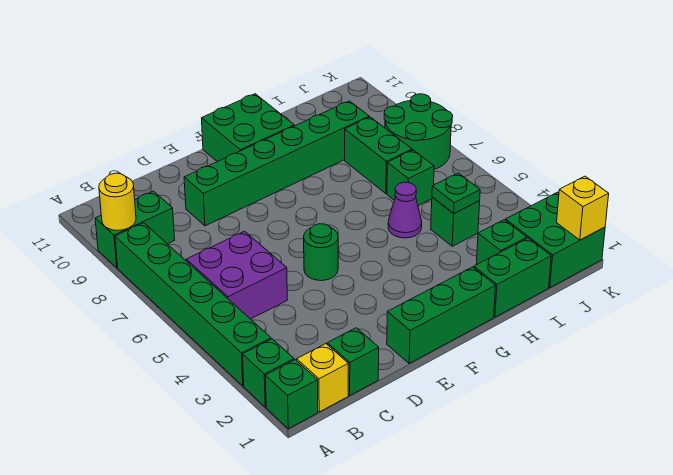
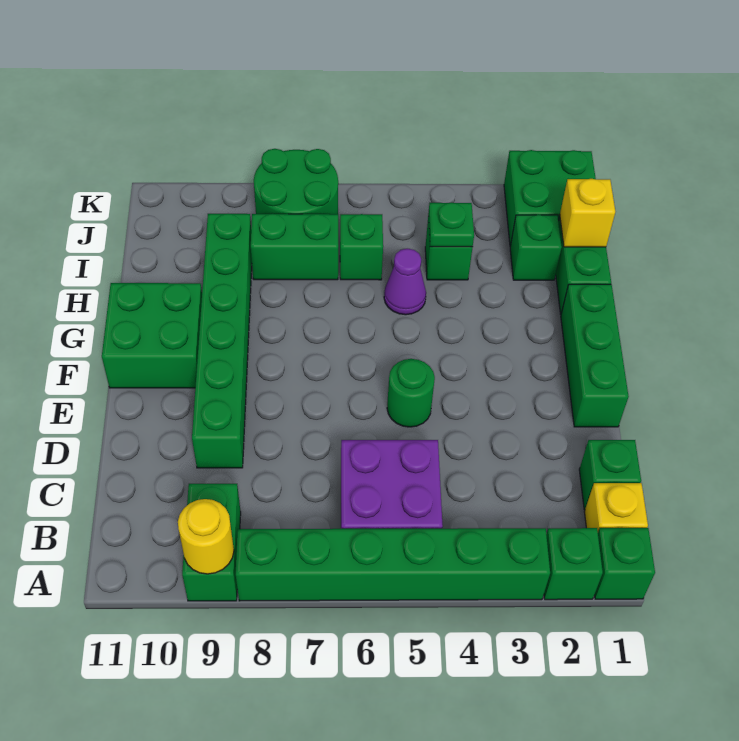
yellow brick K1 level 2 -> yellow brick I1 level 2

